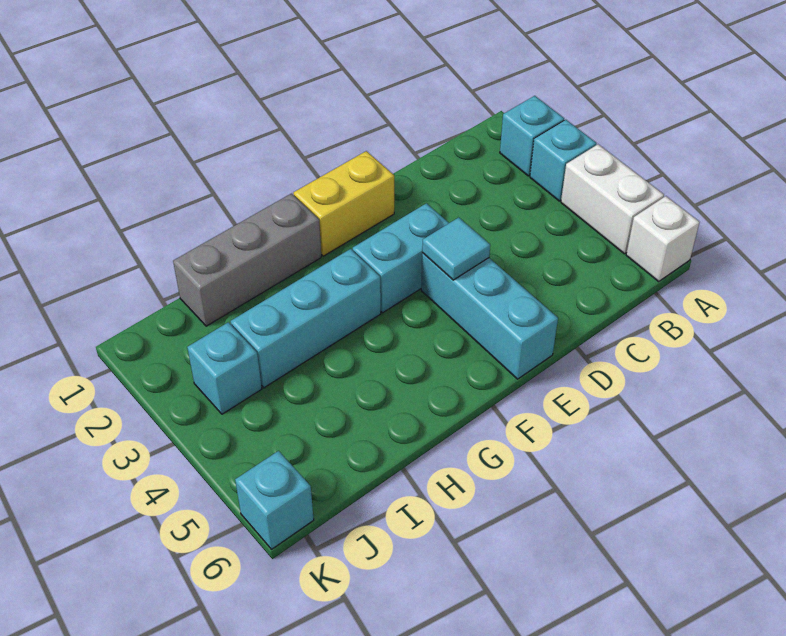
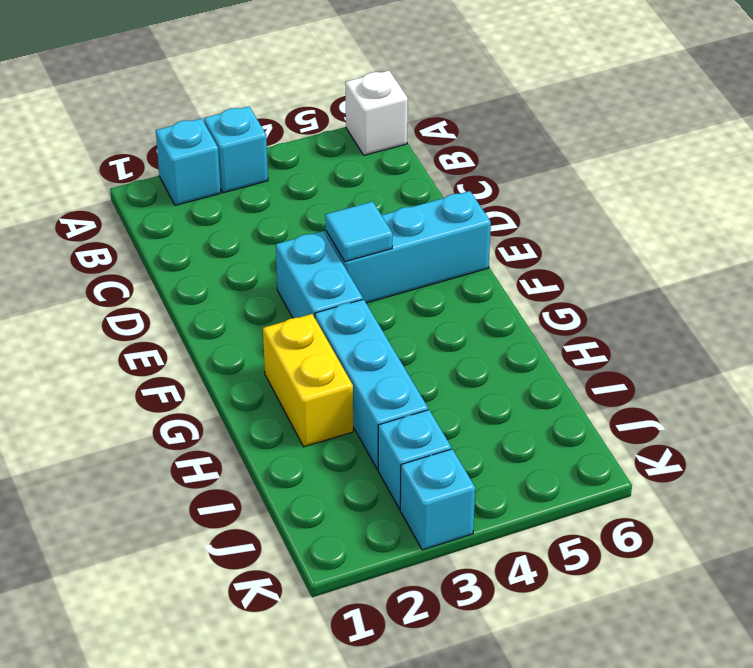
white brick A4:A5 level 1 -> none
yellow brick E1:F1 level 1 -> yellow brick G2:H2 level 1
grey brick G1:I1 level 1 -> none
cyan brick K6 level 1 -> cyan brick K3 level 1

